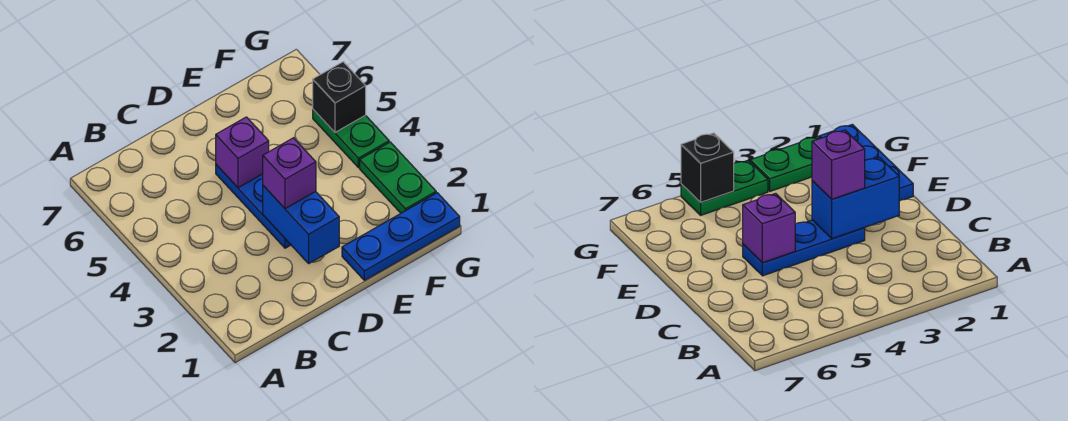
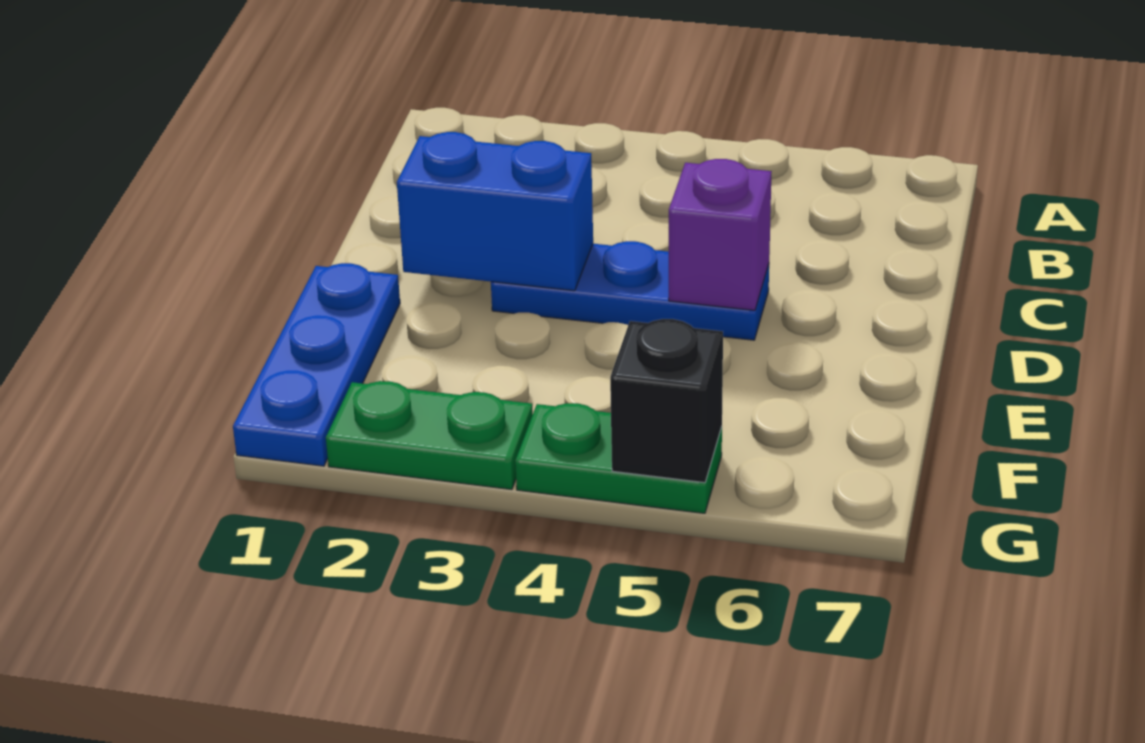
purple brick D3 level 3 -> none

